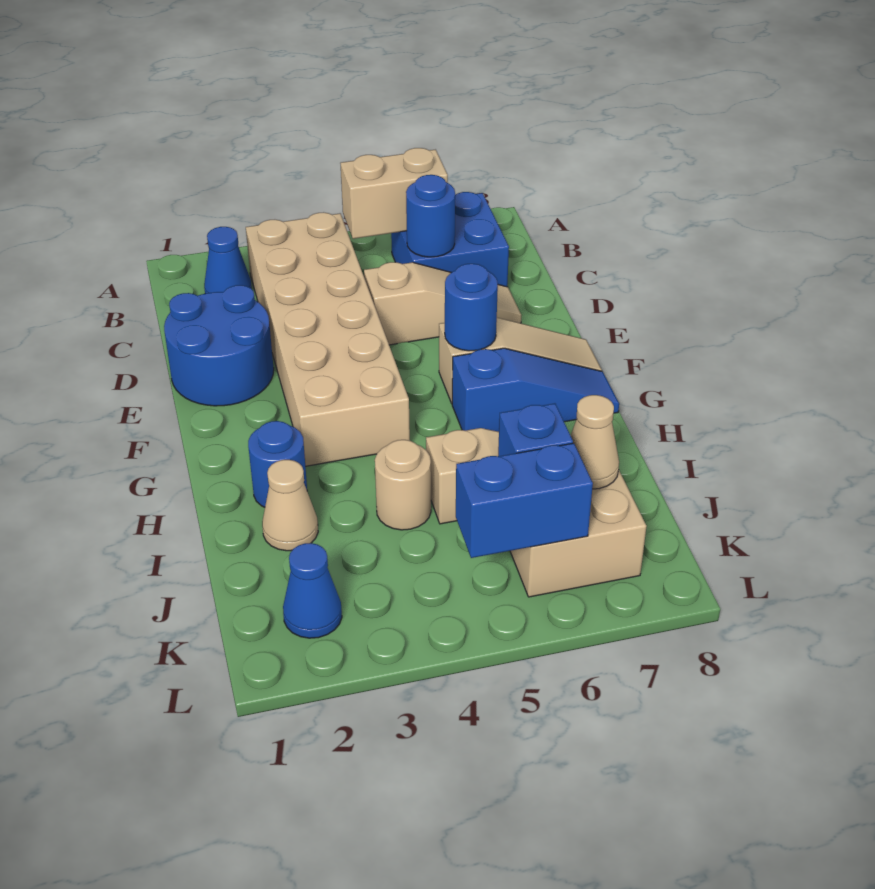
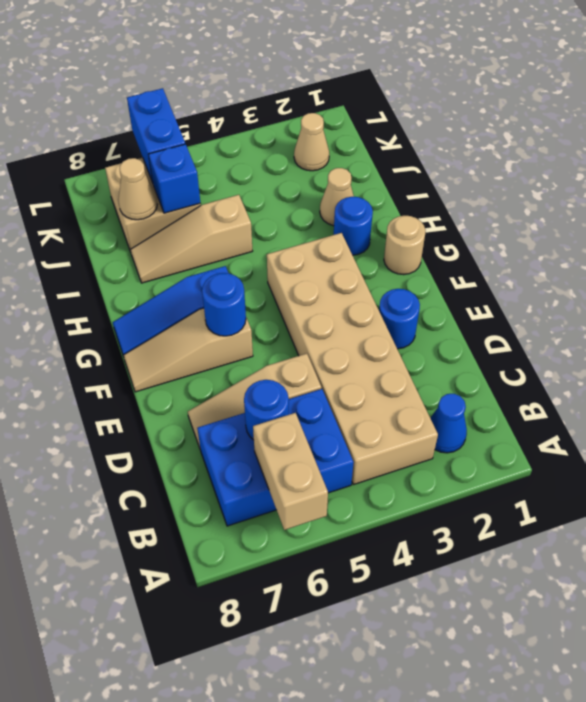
tan brick B5:B6 level 2 -> tan brick A6:B6 level 2
blue brick B6:C7 level 1 -> blue brick B5:C7 level 1
blue round brick D1:E2 level 1 -> blue round brick E2 level 1
tan round brick I4 level 1 -> tan round brick G1 level 1
blue cone K2 level 1 -> tan cone K2 level 1
blue brick K5:K6 level 2 -> blue brick K6:L6 level 2

